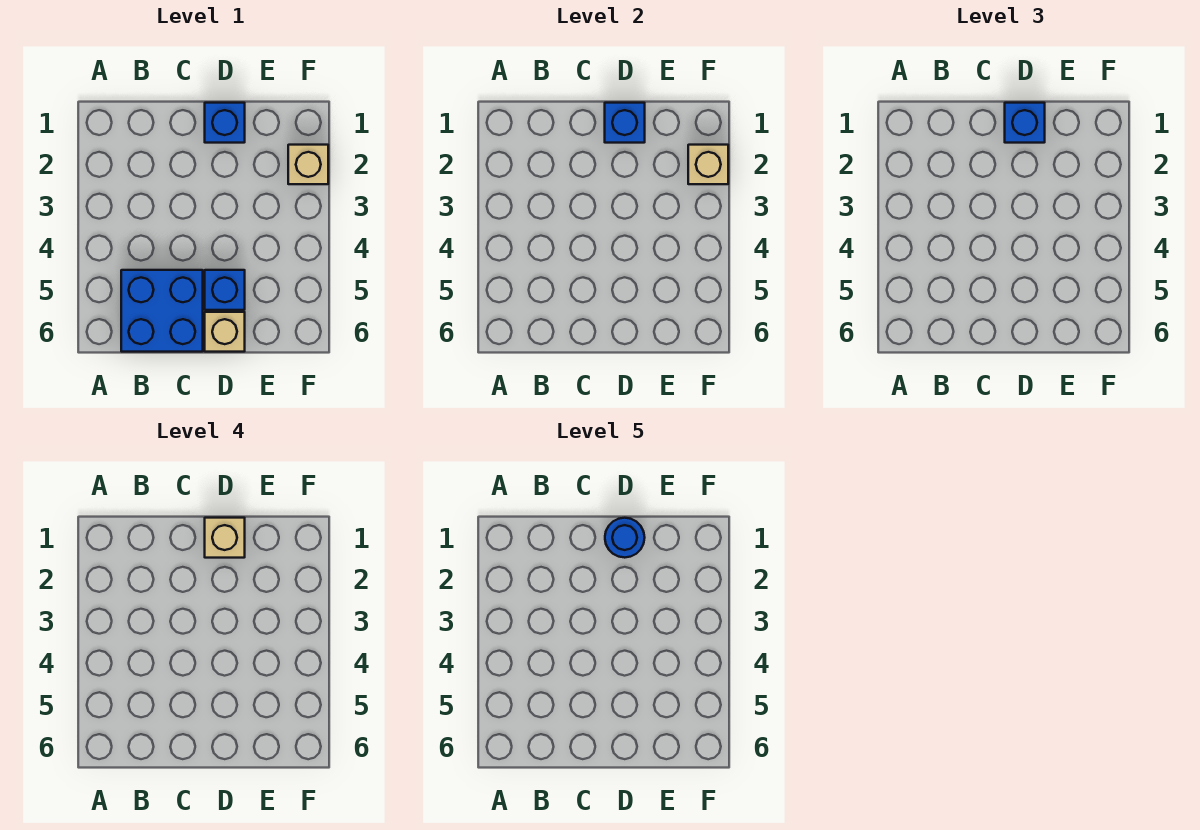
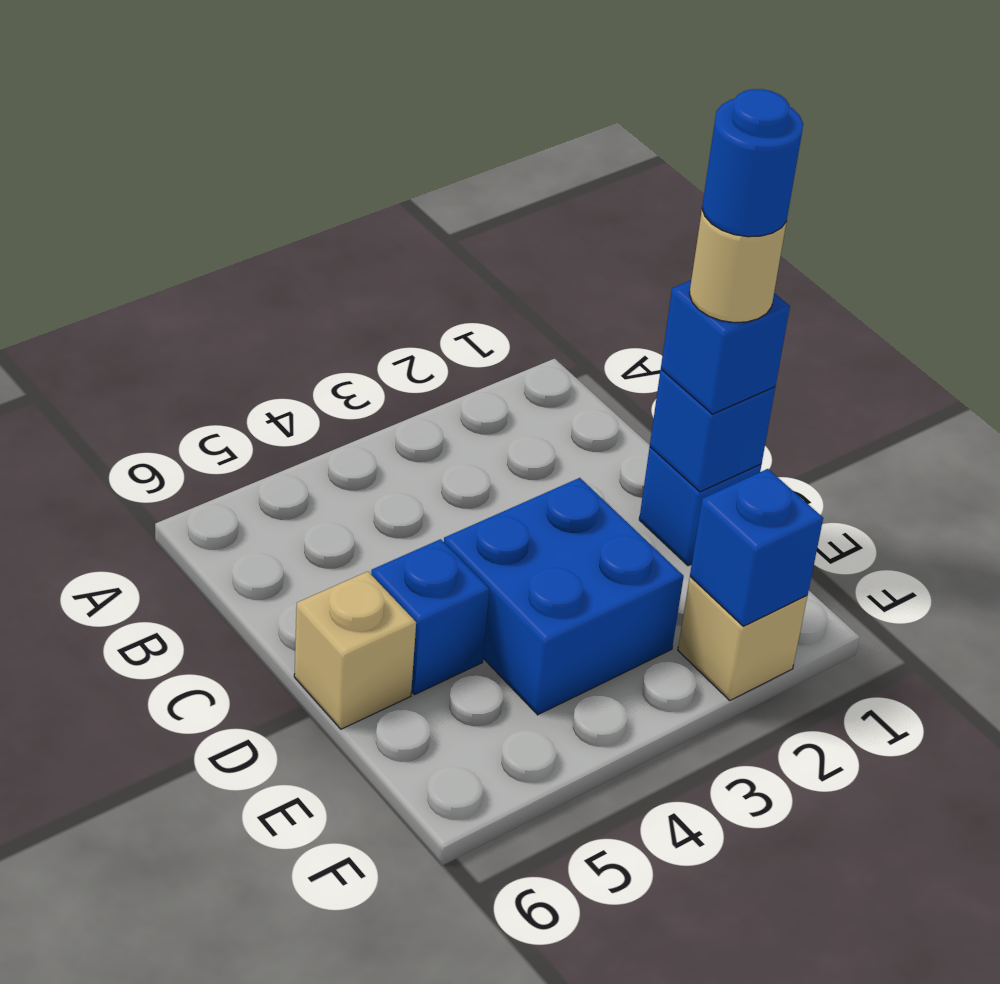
blue brick B5:C6 level 1 -> blue brick D3:E4 level 1
tan brick D1 level 4 -> tan round brick D1 level 4
tan brick F2 level 2 -> blue brick F2 level 2

